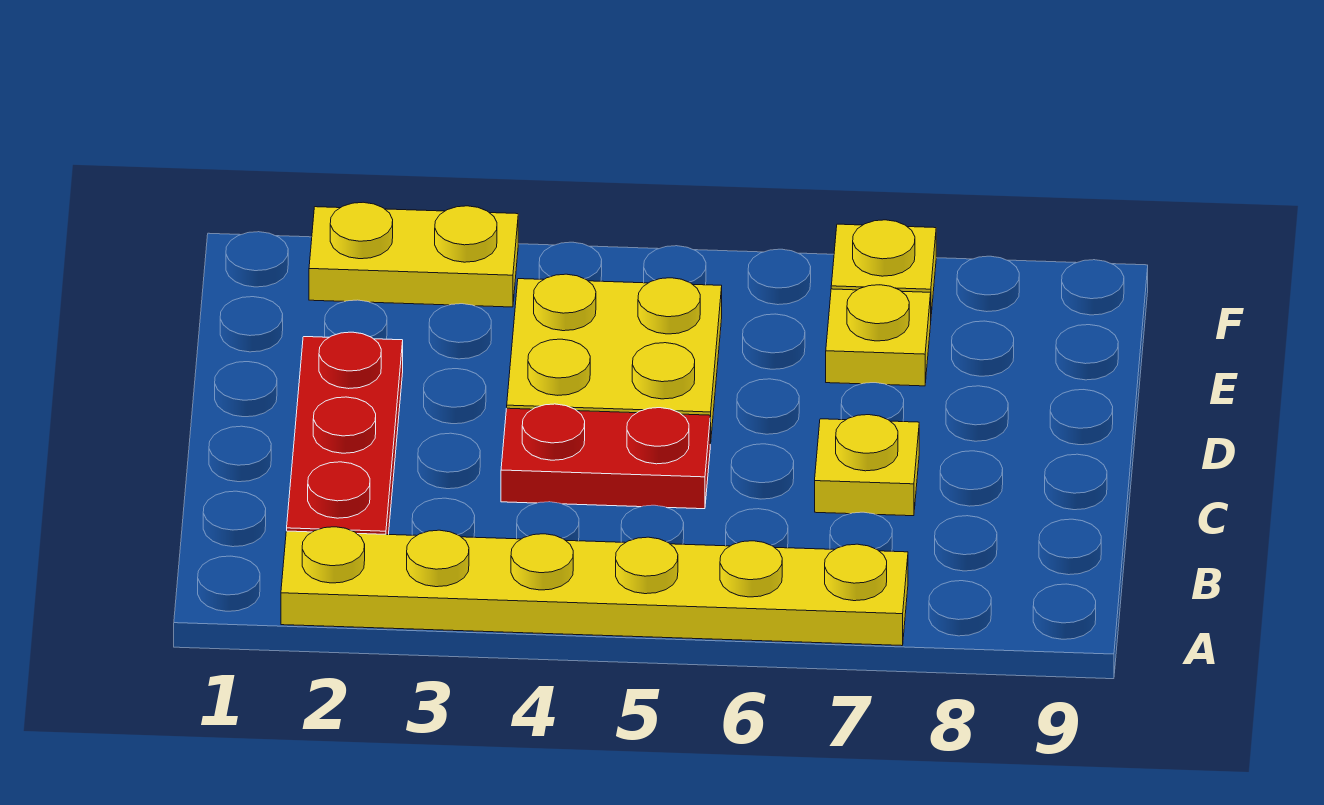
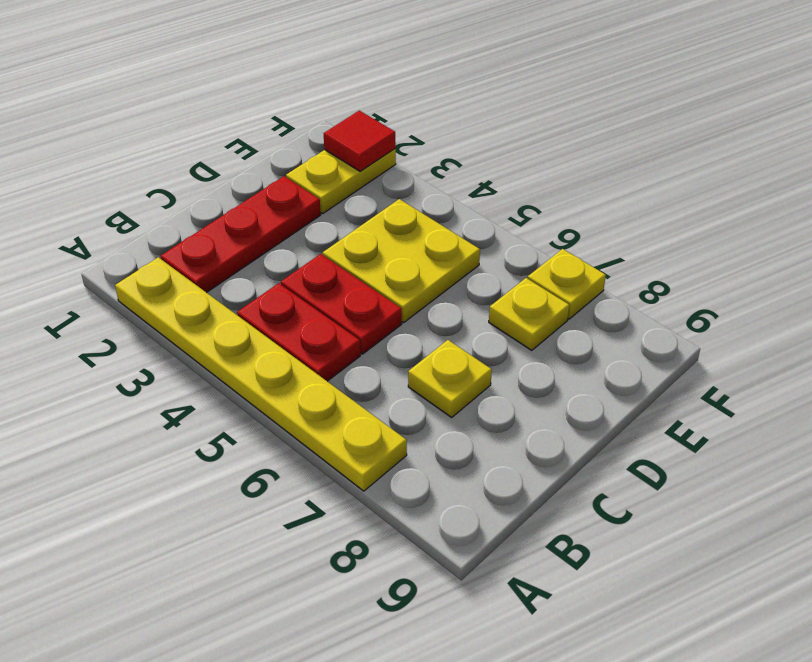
none -> red plate B4:B5 level 1
yellow plate F2:F3 level 1 -> yellow plate E2:F2 level 1
none -> red tile F2 level 2

